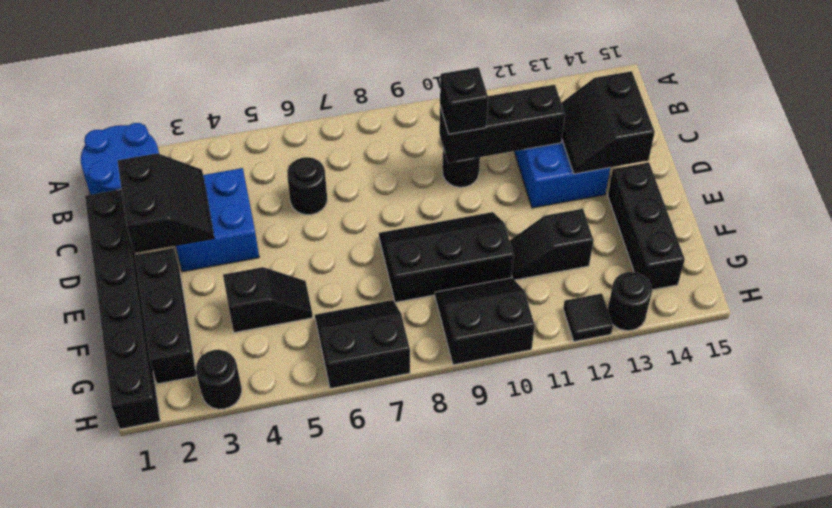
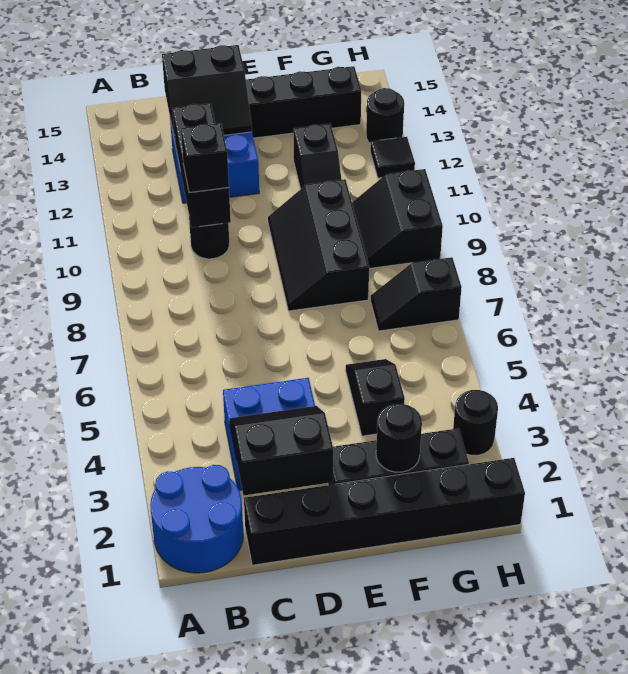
black round brick C6 level 1 -> black round brick F2 level 2
black slope G6:H7 level 1 top H -> black slope G7:H7 level 1 top H

